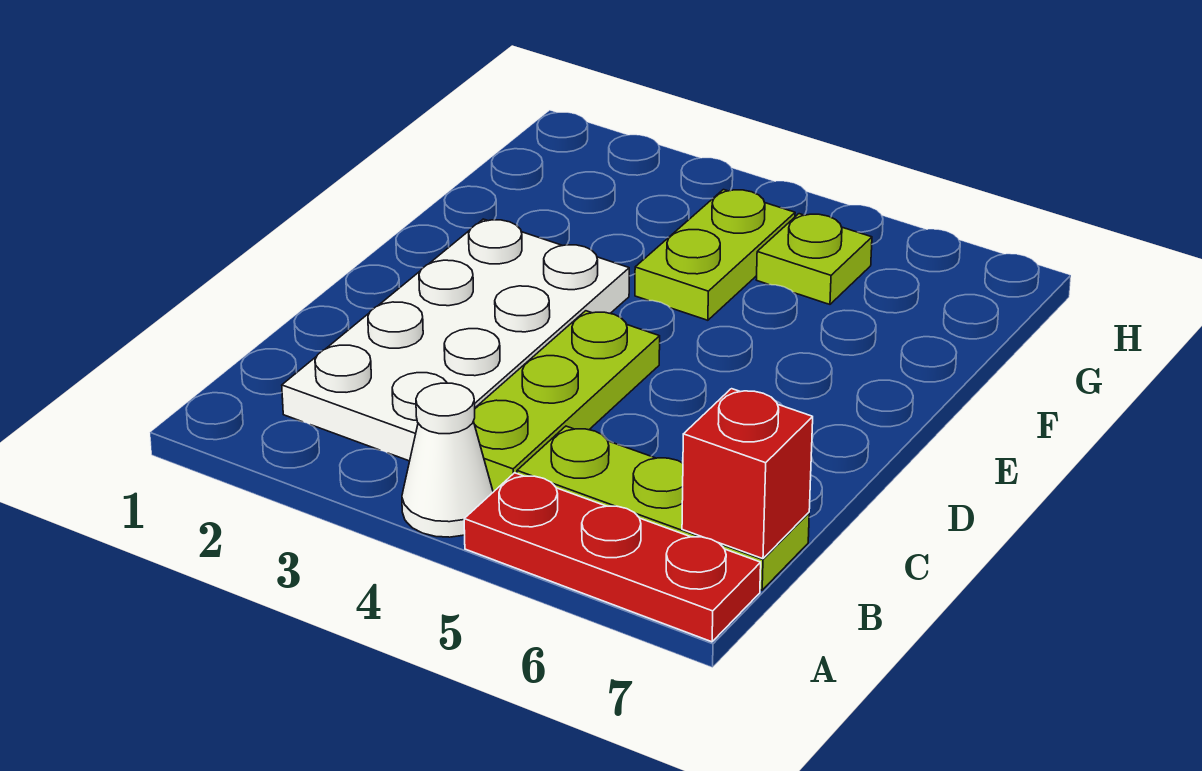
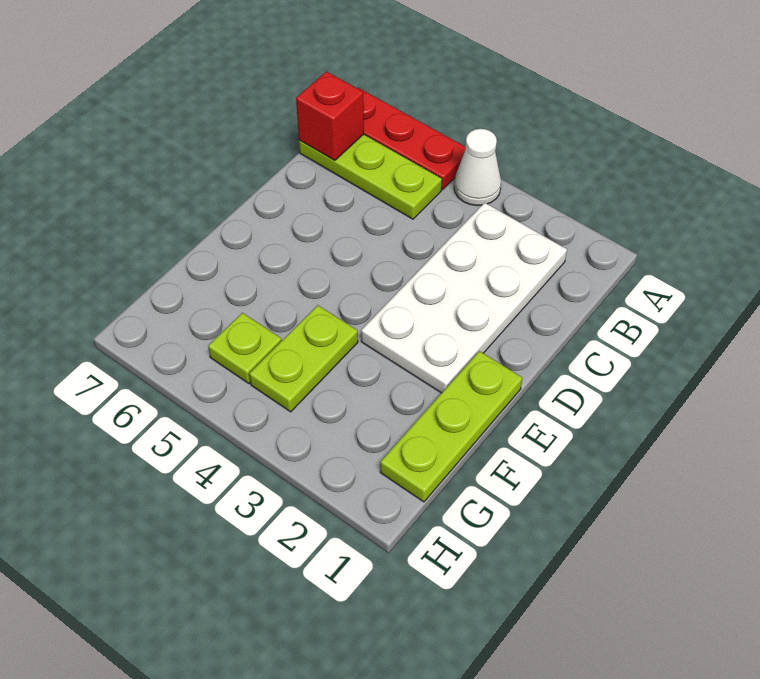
lime plate B4:D4 level 1 -> lime plate E1:G1 level 1

